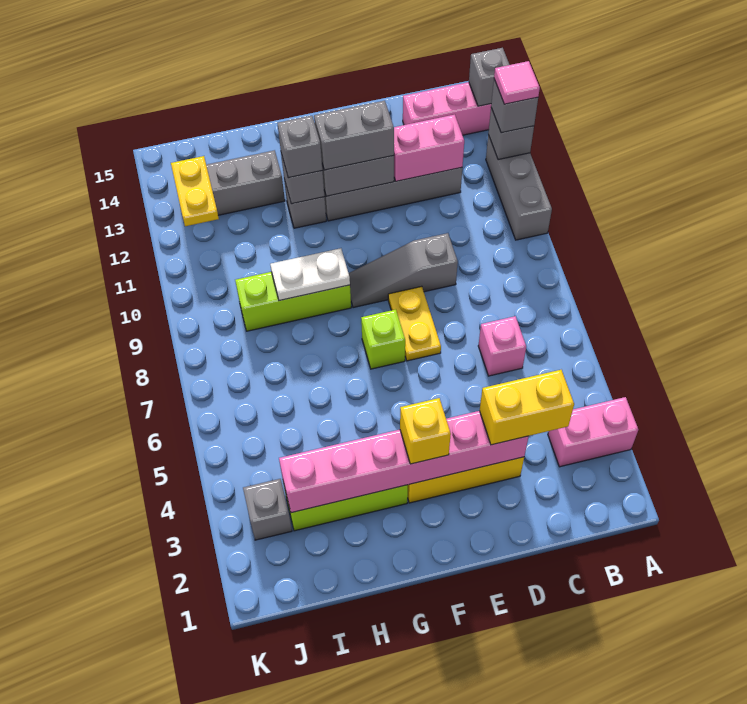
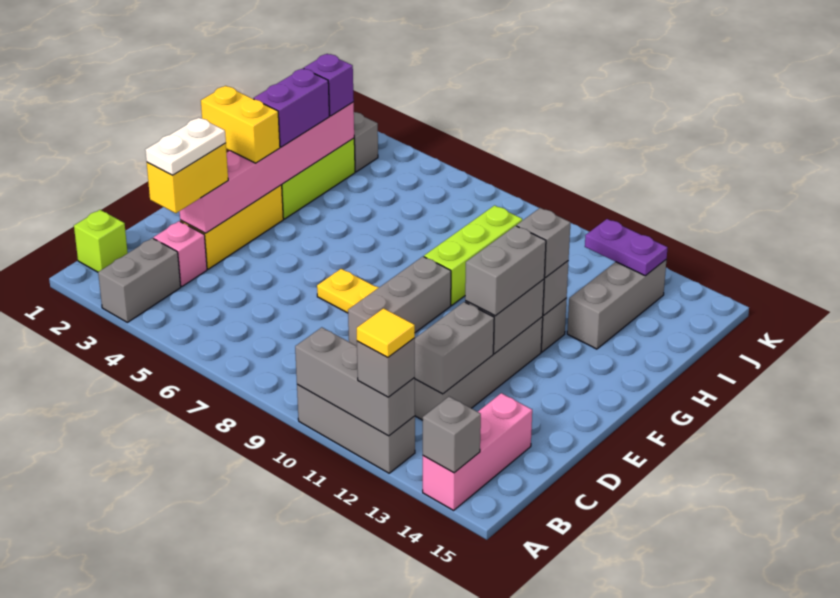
pink brick A3:B3 level 1 -> grey brick A3:B3 level 1
grey brick A12 level 2 -> grey brick A10:A12 level 2
pink tile A12 level 4 -> yellow tile A12 level 4
pink brick C6 level 1 -> pink brick C3 level 1
pink brick C12:D12 level 2 -> grey brick C12:D12 level 2
grey slope D9:F9 level 1 top D -> grey brick D9:F9 level 1
yellow brick F3 level 3 -> yellow brick F2:F3 level 3
lime brick F7 level 1 -> lime brick B1 level 1
none -> purple brick G3:H3 level 3
white plate G9:H9 level 2 -> white plate C3:D3 level 4
none -> purple brick I3 level 3
yellow plate J12:J13 level 2 -> purple plate J12:J13 level 2

